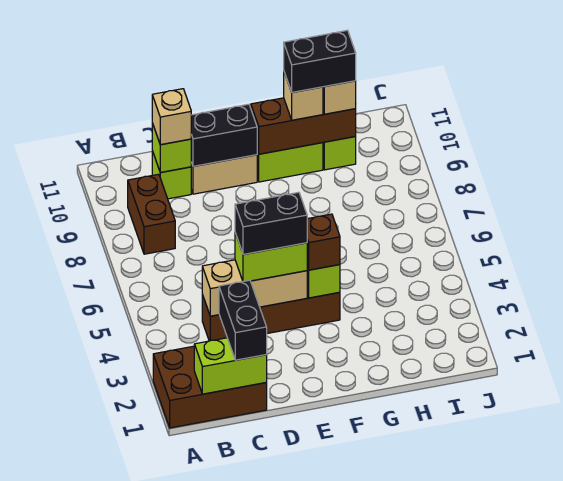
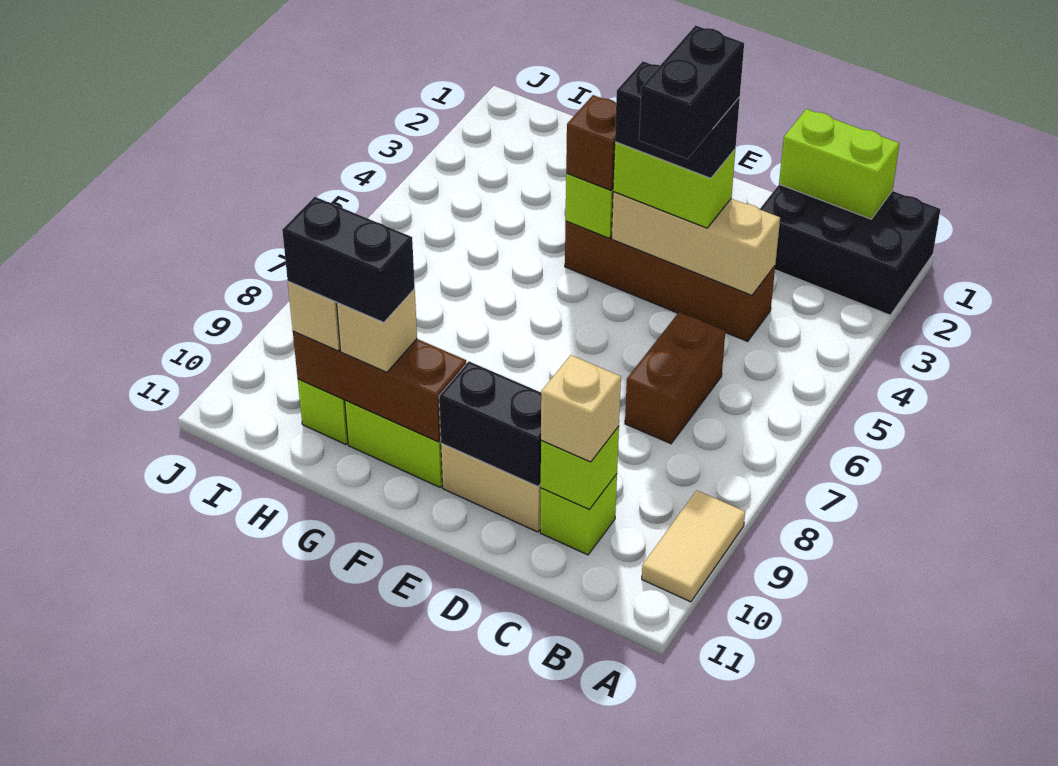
brown brick A1:C2 level 1 -> black brick A1:C2 level 1
none -> tan tile A9:A10 level 1
brown brick B8:B9 level 1 -> brown brick C6:C7 level 1
black brick C1:C2 level 3 -> black brick D4:D5 level 5

